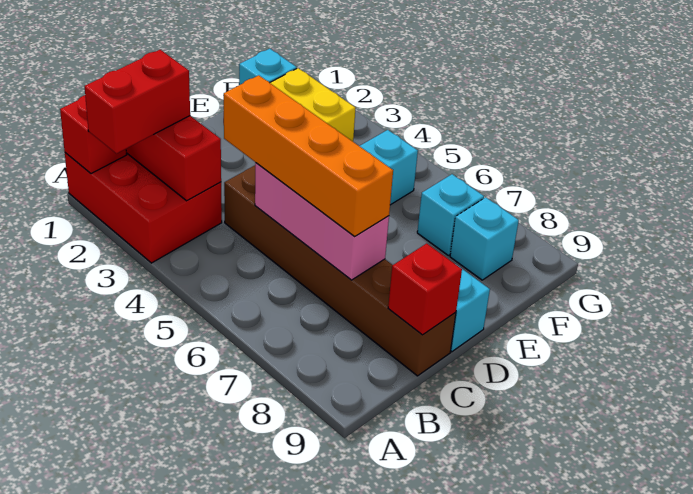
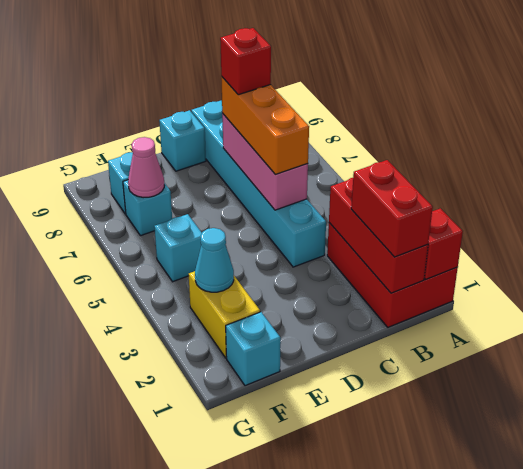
red brick A2:B2 level 3 -> red brick B1:B2 level 3
brown brick C4:C9 level 1 -> cyan brick C4:C9 level 1
orange brick C4:C7 level 3 -> orange brick C5:C7 level 3
red brick C9 level 2 -> red brick C7 level 4
none -> cyan cone F3 level 2
none -> pink cone F7 level 2

